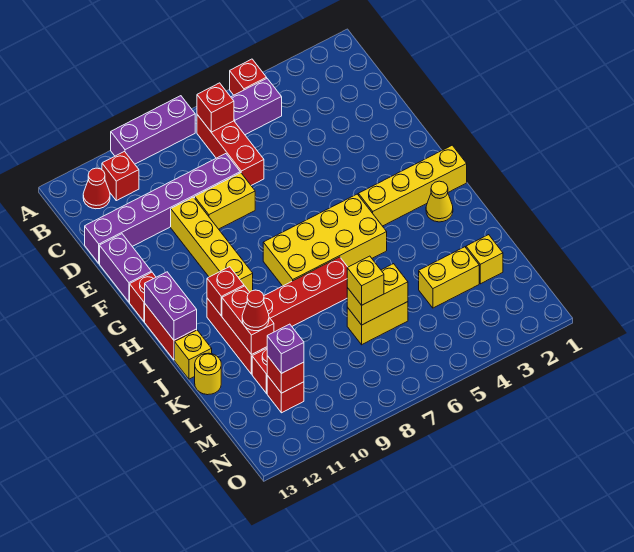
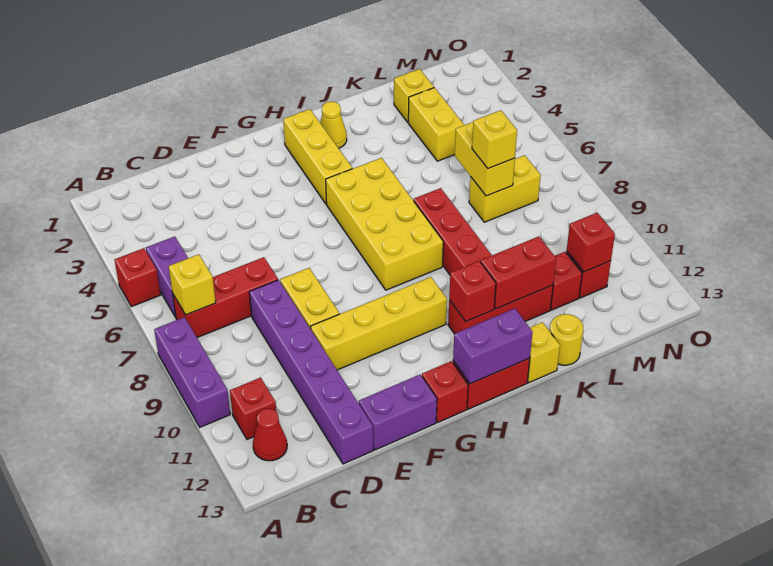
red brick B7 level 2 -> yellow brick B7 level 2
yellow brick H1:H4 level 1 -> yellow brick H2:H4 level 1
red cone K11 level 3 -> none
yellow brick L6:L7 level 1 -> yellow brick L7:M7 level 1
purple brick M11 level 3 -> none

